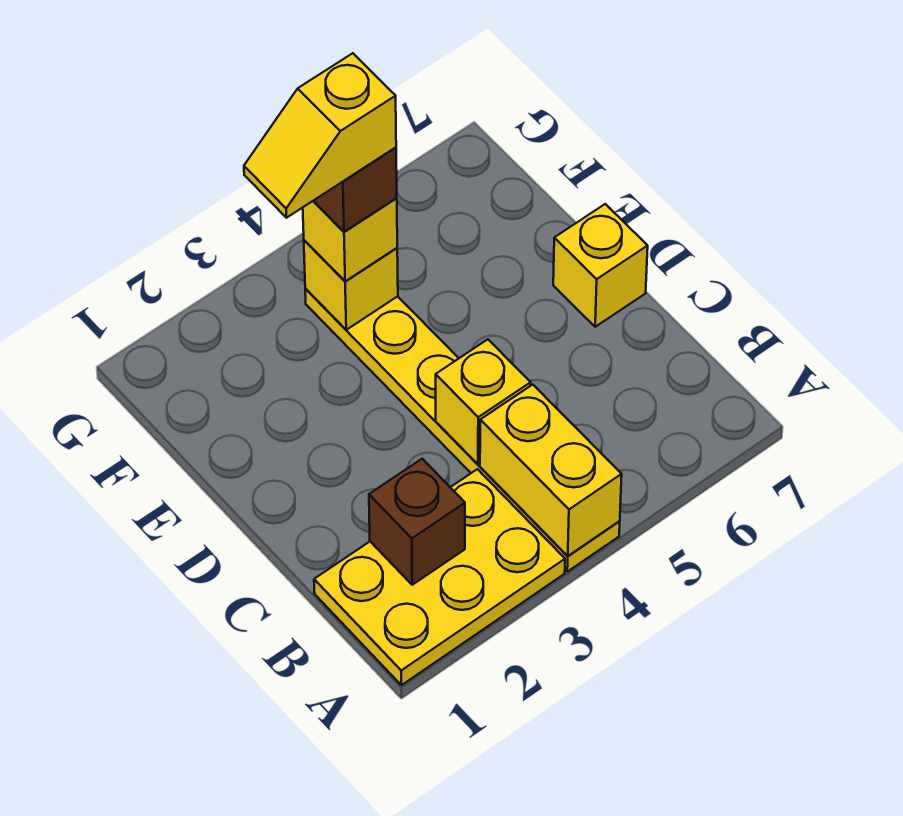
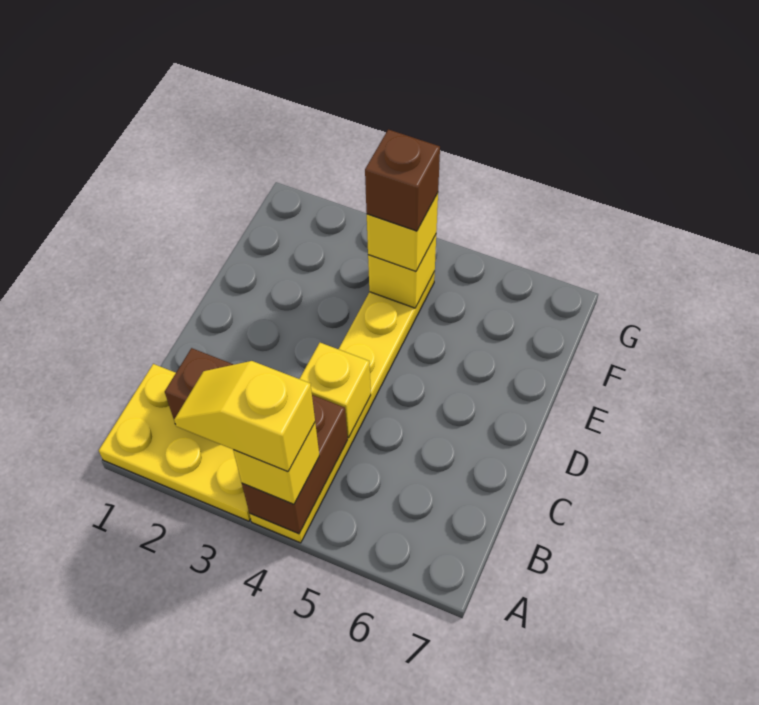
yellow brick A4:B4 level 2 -> brown brick A4:B4 level 2
yellow brick D7 level 1 -> yellow brick A4 level 3
yellow slope F3:F4 level 5 top 4 -> yellow slope A3:A4 level 4 top 4

